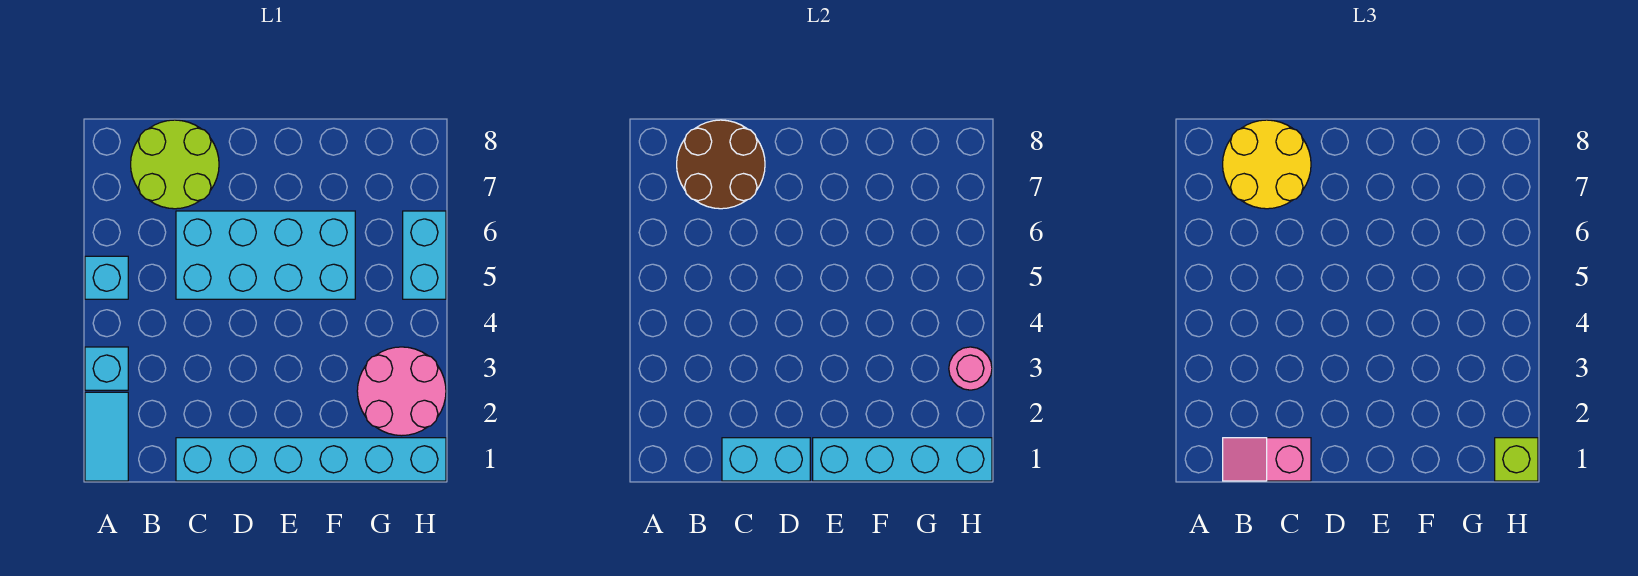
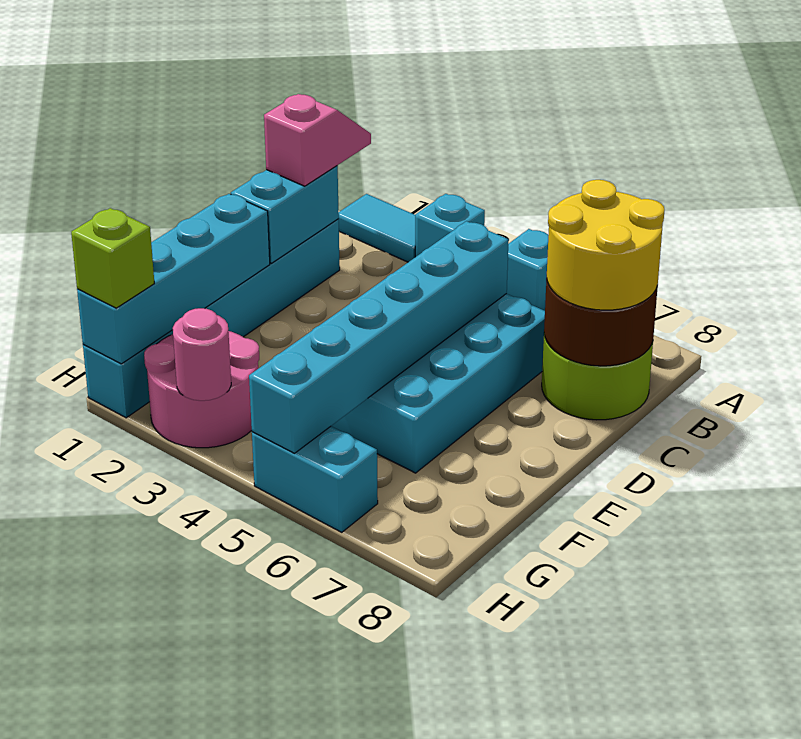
none -> cyan brick C5:H5 level 2

